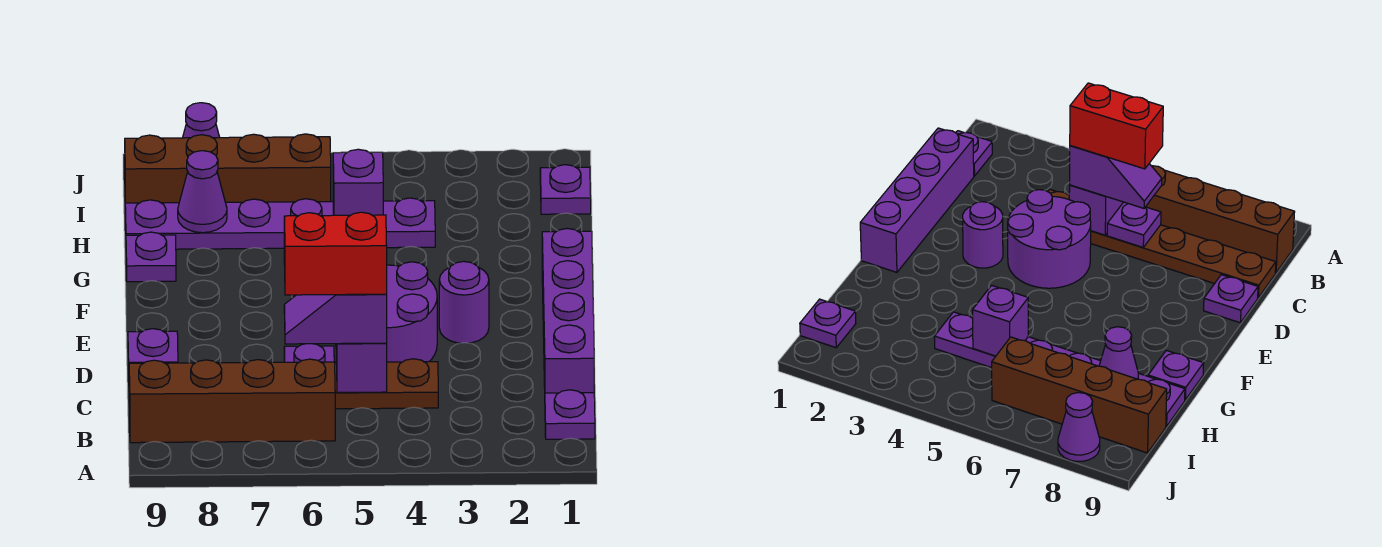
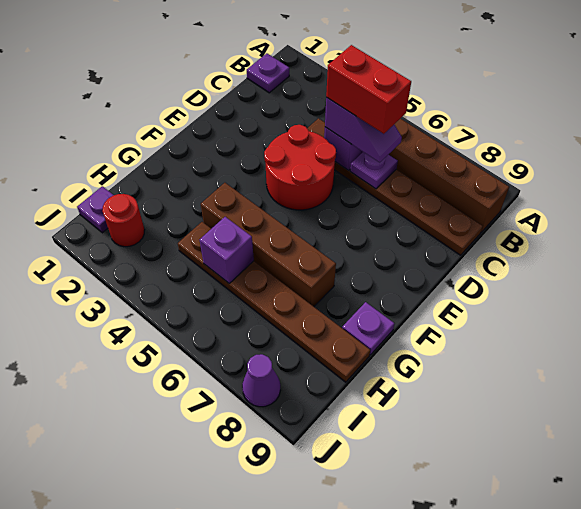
purple brick C1:F1 level 1 -> none
purple round brick D4:E5 level 1 -> red round brick D4:E5 level 1
purple plate D9 level 1 -> none
purple round brick E3 level 1 -> none
purple plate H4:H9 level 1 -> brown plate H4:H9 level 1
purple cone H8 level 2 -> none
none -> red round brick I2 level 1
brown brick I6:I9 level 1 -> brown brick G4:G7 level 1

